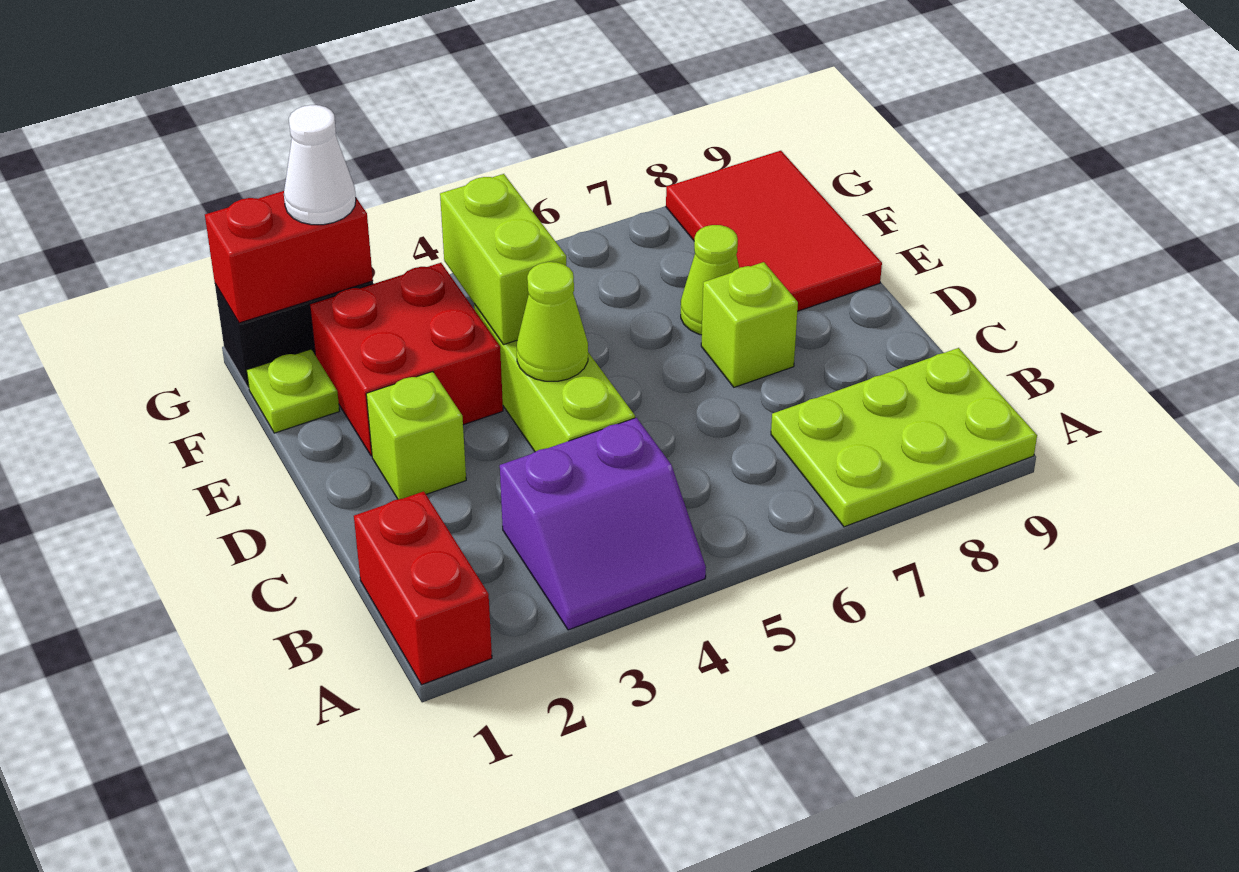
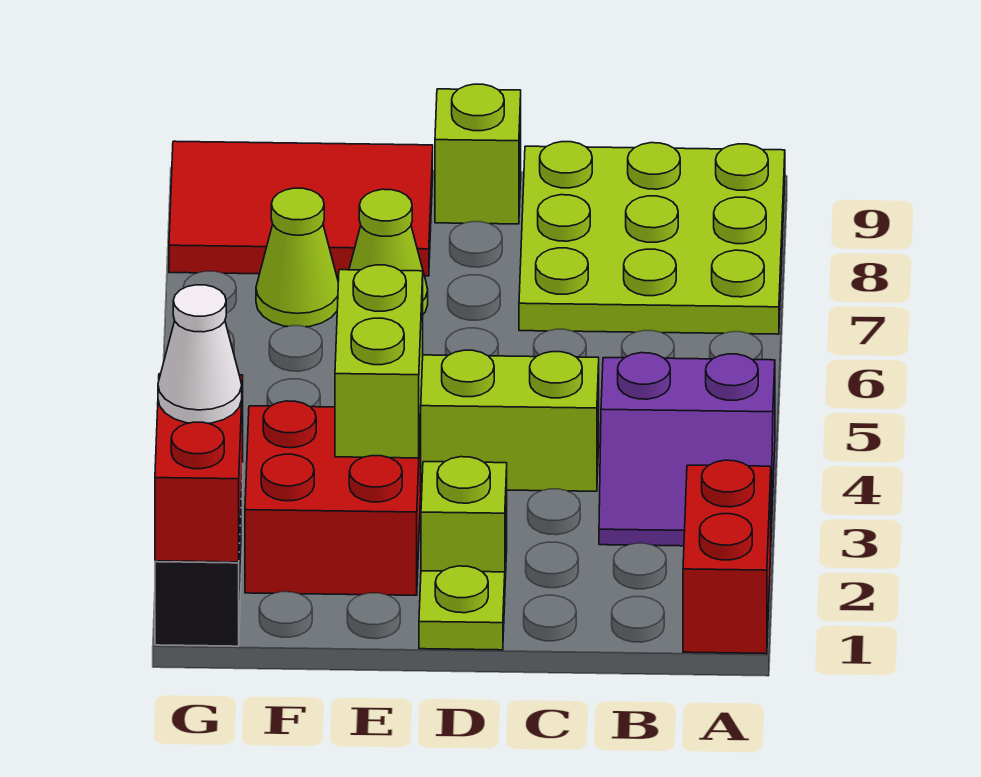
red brick A1:B1 level 1 -> red brick A1:A2 level 1
purple slope A3:B4 level 1 top B -> purple slope A3:B4 level 1 top 4
lime plate A7:B9 level 1 -> lime plate A7:C9 level 1
lime cone D4 level 2 -> lime cone F7 level 1
lime brick D7 level 1 -> lime brick D9 level 1
lime brick E4:F4 level 2 -> lime brick E3:E4 level 2
lime plate F1 level 1 -> lime plate D1 level 1

